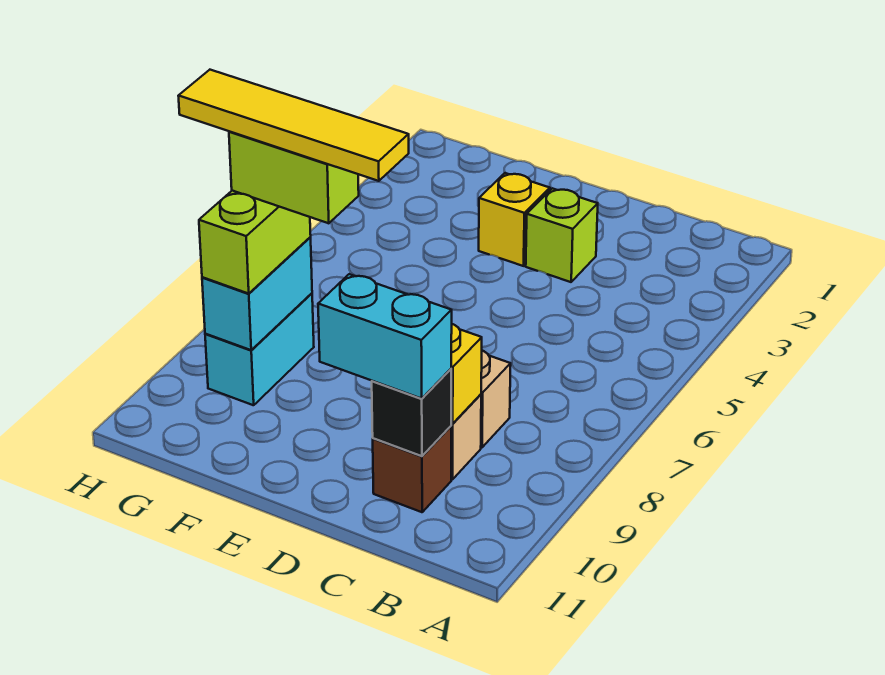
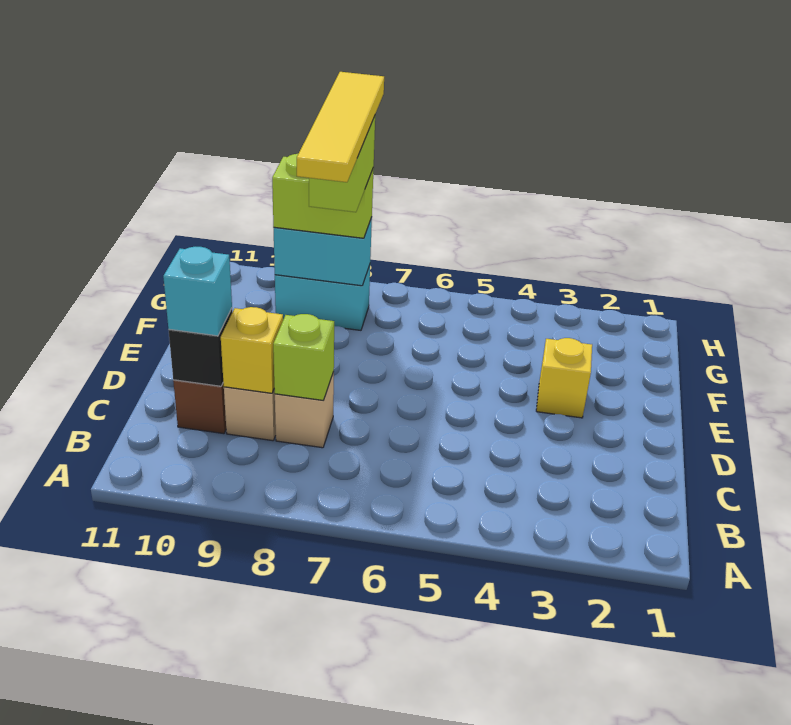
cyan brick C10:D10 level 3 -> cyan brick C10 level 3
lime brick D3 level 1 -> lime brick C8 level 2

